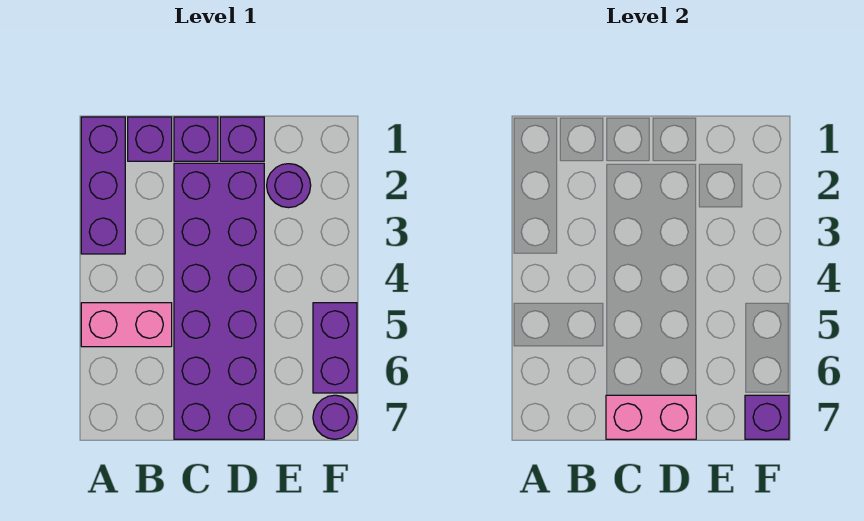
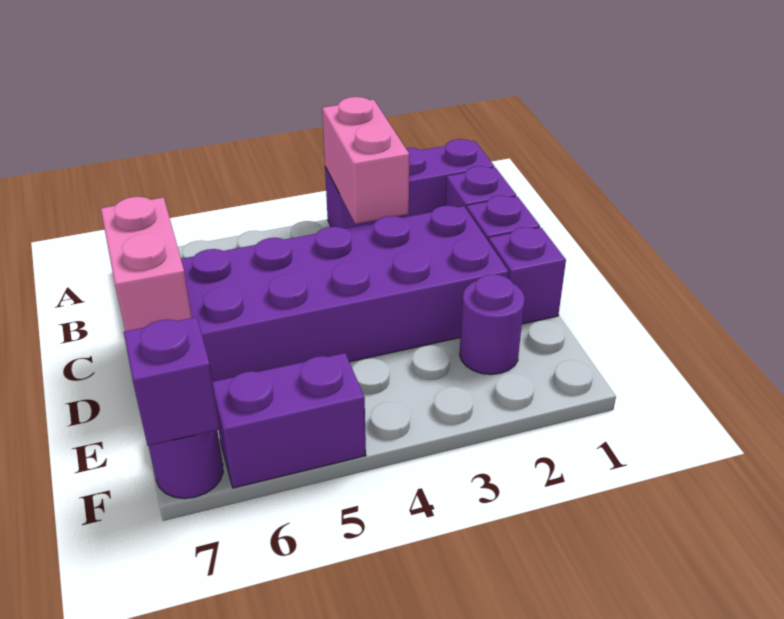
pink brick A5:B5 level 1 -> pink brick A3:B3 level 2

